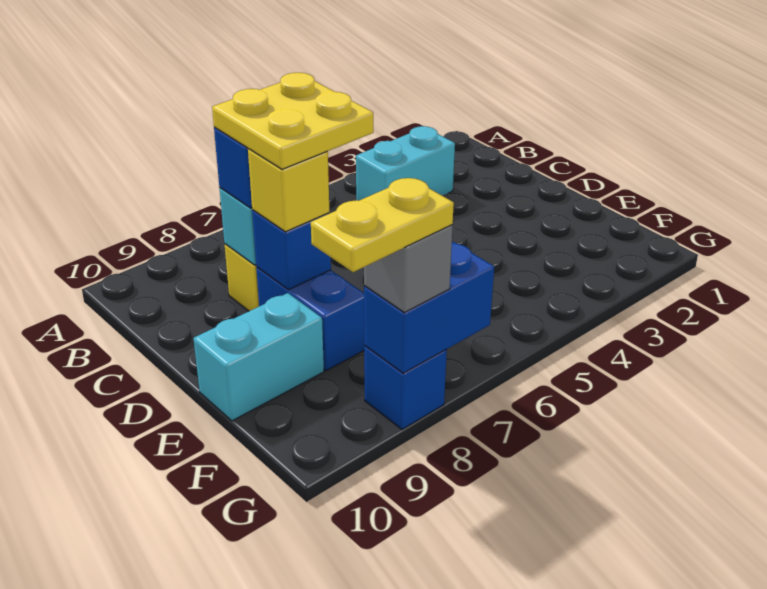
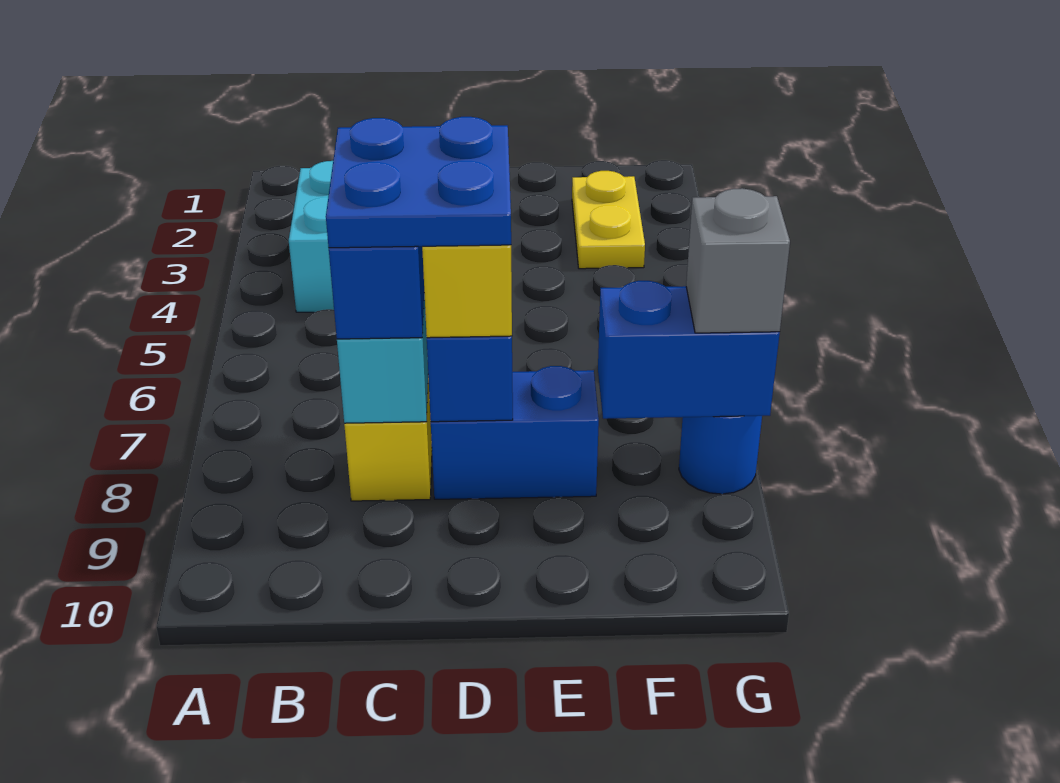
yellow plate C7:D8 level 4 -> blue plate C7:D8 level 4
cyan brick E9:E10 level 1 -> none
blue brick G7:G8 level 2 -> blue brick F8:G8 level 2
blue brick G8 level 1 -> blue round brick G8 level 1
yellow plate G8:G9 level 4 -> yellow plate F2:F3 level 1

